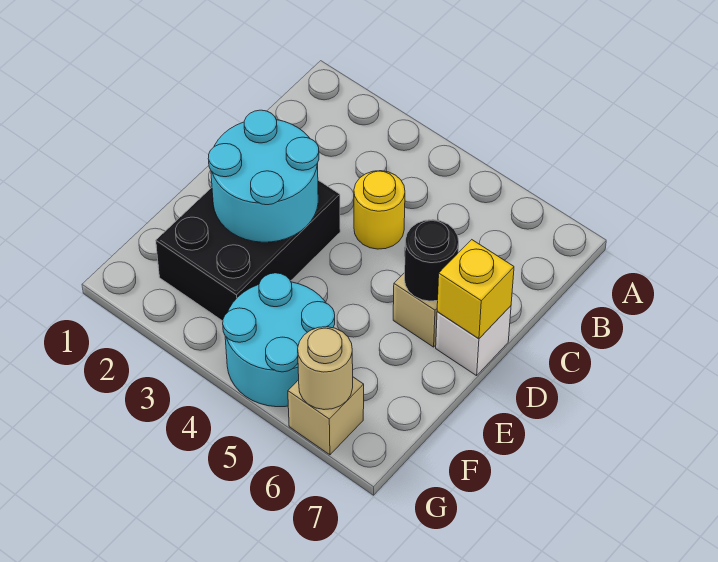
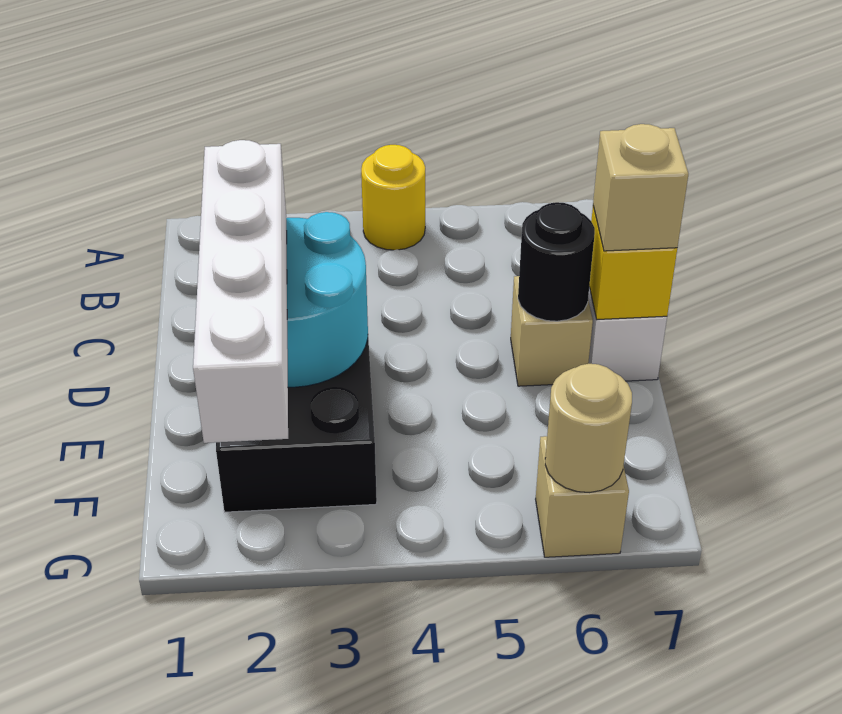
yellow round brick C4 level 1 -> yellow round brick A4 level 1
none -> white brick D2:G2 level 3
none -> tan brick D7 level 3
cyan round brick F4:G5 level 1 -> none

